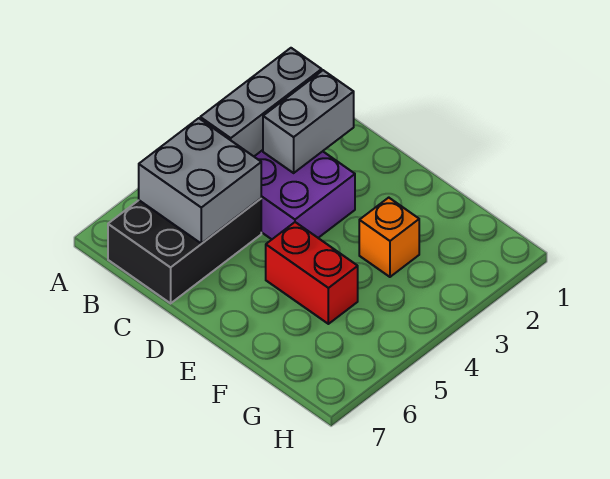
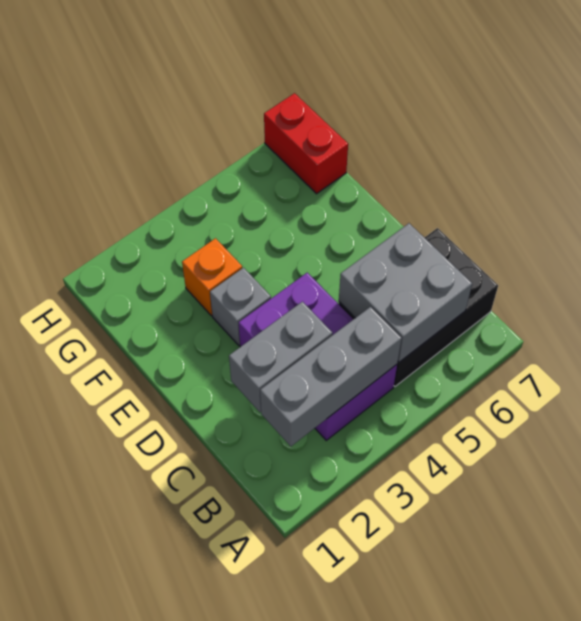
none -> grey brick E3 level 1
red brick E5:F5 level 1 -> red brick G7:H7 level 1

